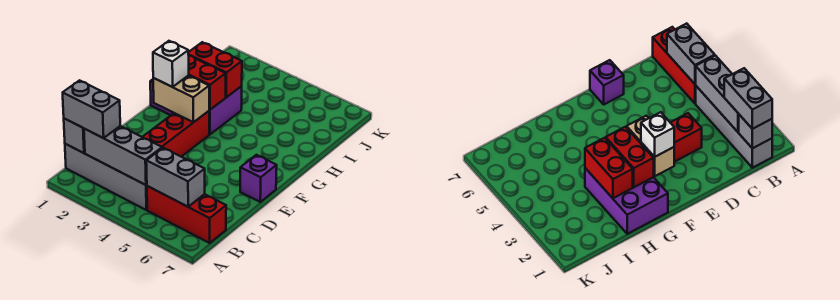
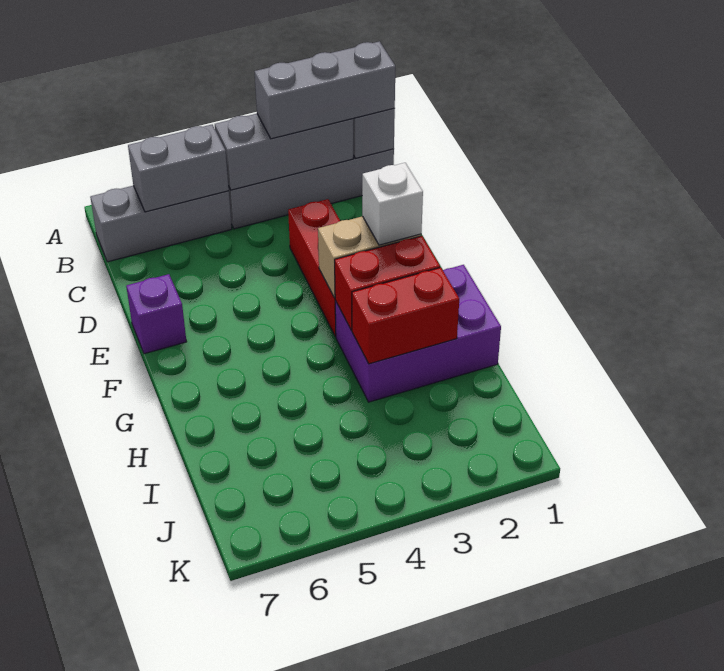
grey brick B1:B2 level 3 -> grey brick B1:B3 level 3
red brick B5:B7 level 1 -> grey brick B5:B7 level 1

